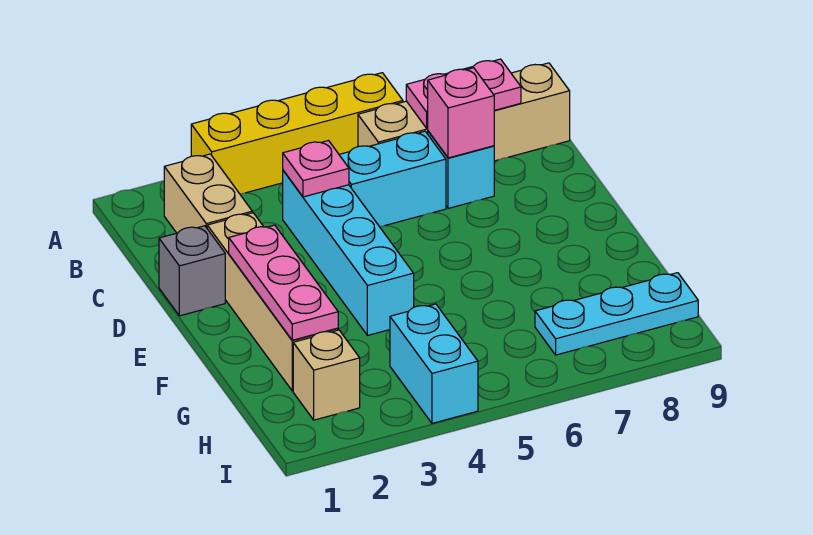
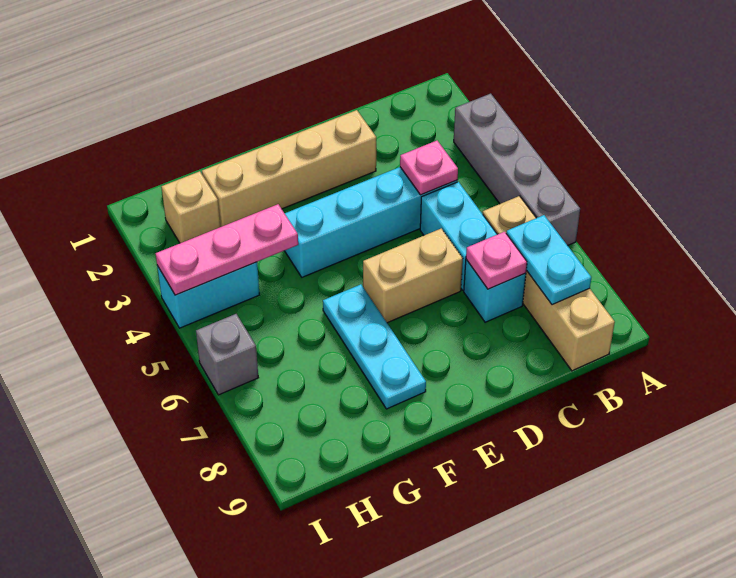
yellow brick A3:A6 level 1 -> grey brick A3:A6 level 1
tan brick B2:C2 level 1 -> tan brick D6:E6 level 1
pink plate B7:B8 level 2 -> cyan plate B7:B8 level 2
pink brick C7 level 2 -> pink plate C7 level 2
grey brick D1 level 1 -> grey brick I6 level 1
pink plate E2:G2 level 2 -> pink plate G4:I4 level 2
cyan plate H7:H9 level 1 -> cyan plate F6:F8 level 1

